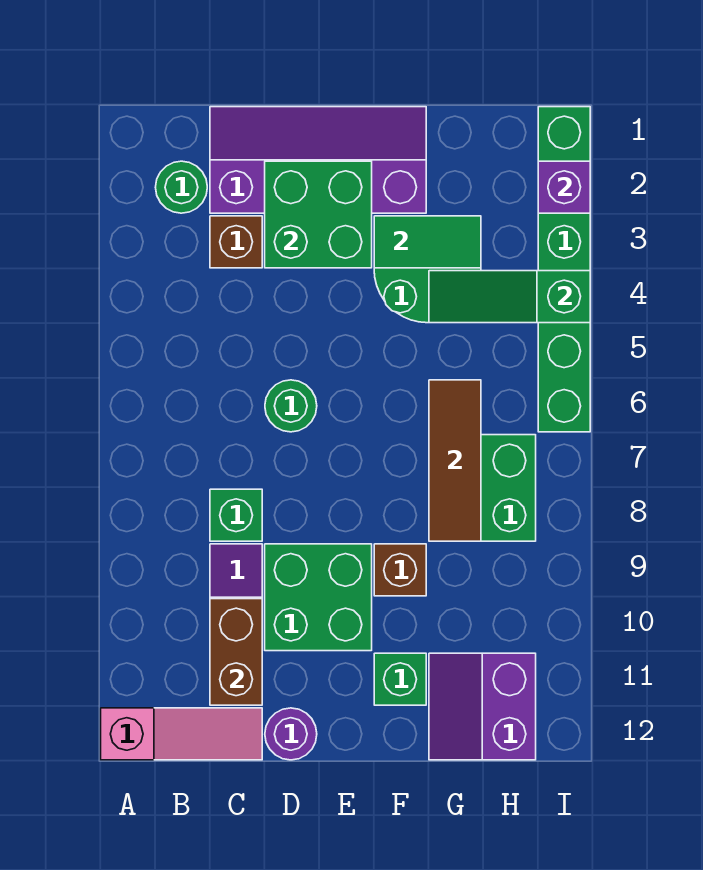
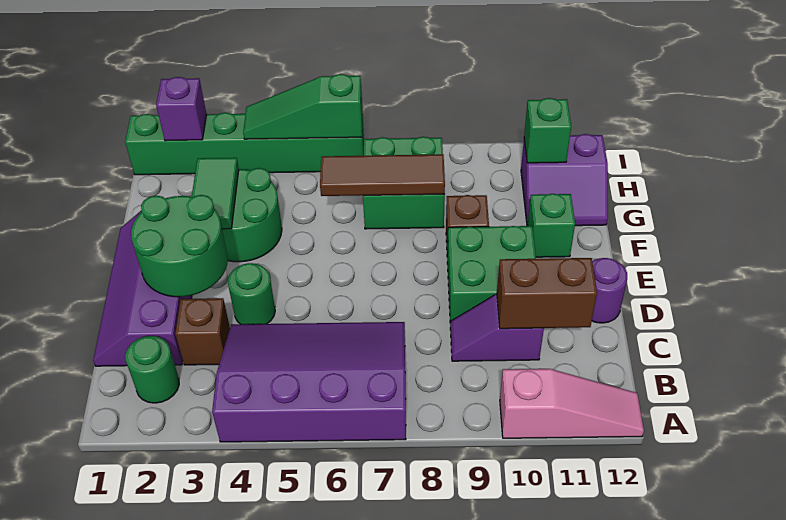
none -> purple slope A4:C7 level 1 top A
pink slope A12:C12 level 1 top A -> pink slope A10:A12 level 1 top 10
green brick C8 level 1 -> green brick H11 level 2
green brick D2:E3 level 2 -> green round brick D2:E3 level 2
green round brick D6 level 1 -> green round brick D4 level 1
green slope G4:I4 level 2 top I -> green slope I4:I6 level 2 top 6

